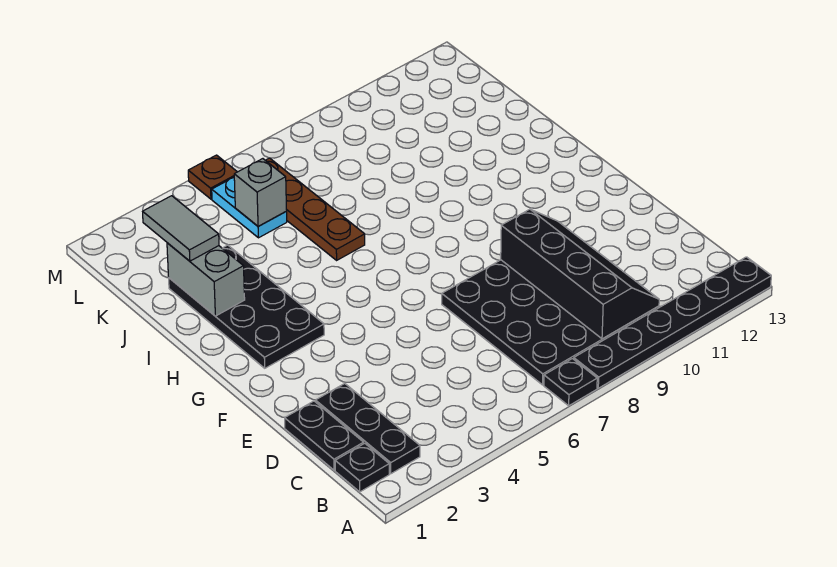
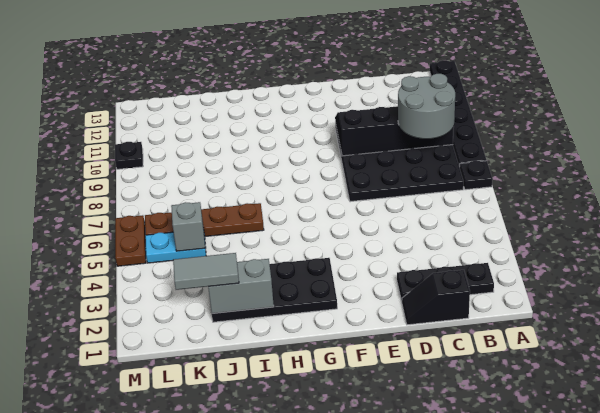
black plate B1 level 1 -> black plate M10 level 1
none -> grey round brick B8:C9 level 3
black plate C1:D1 level 1 -> black slope C1:D1 level 1 top C
brown plate M5 level 1 -> brown plate M5:M6 level 1

